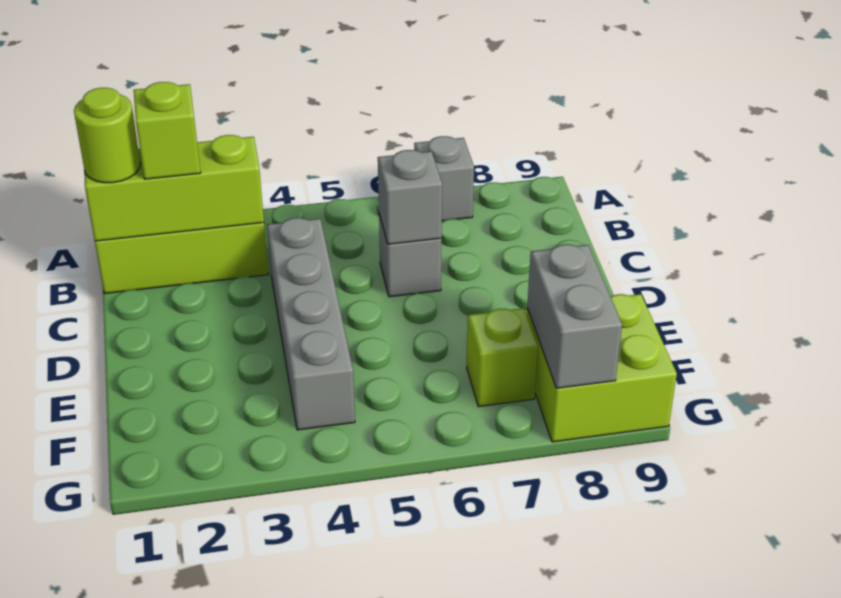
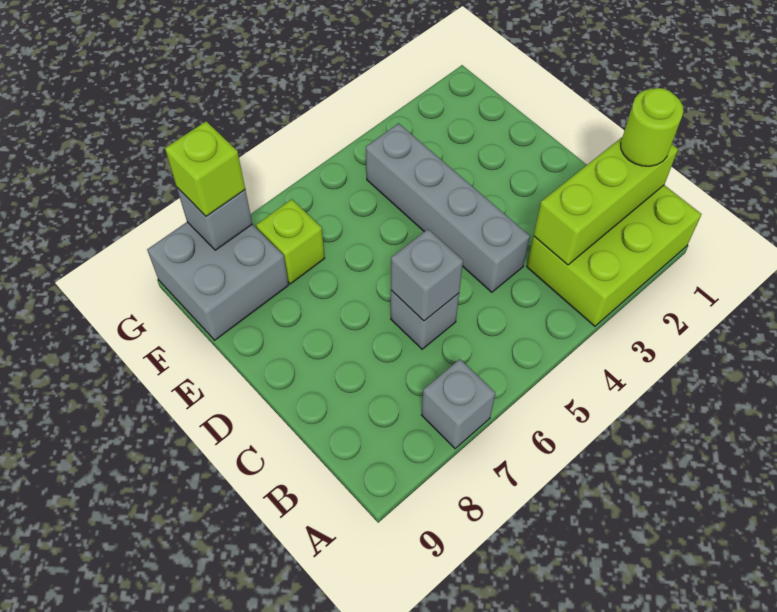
lime brick B2 level 3 -> lime brick G8 level 3
lime brick F8:G9 level 1 -> grey brick F8:G9 level 1
grey brick F8:G8 level 2 -> grey brick G8 level 2

